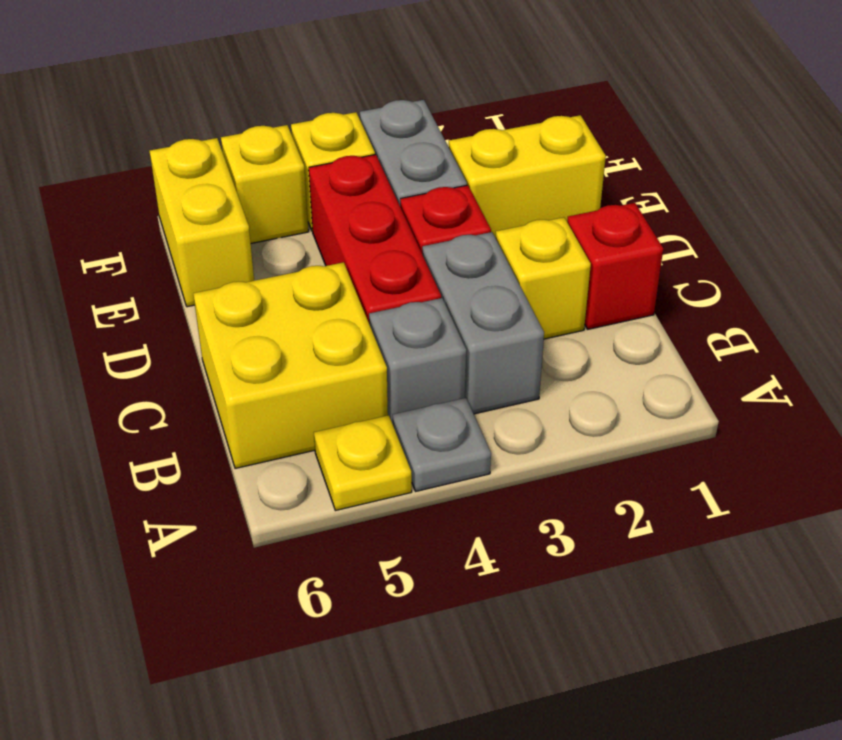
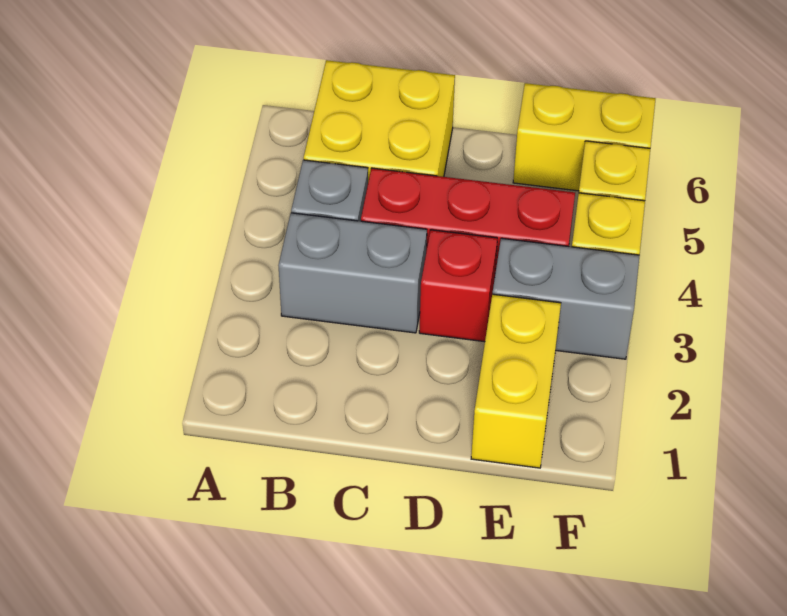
grey plate A4 level 1 -> none
yellow plate A5 level 1 -> none
red brick C1 level 1 -> none
yellow brick C2 level 1 -> none

